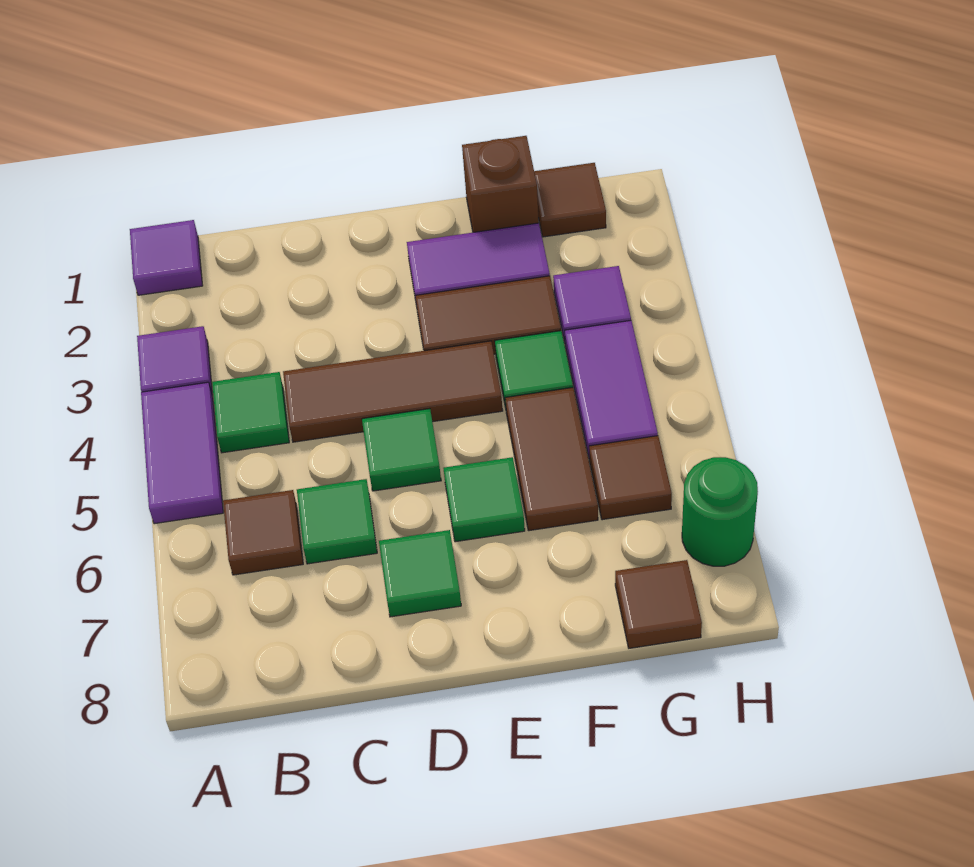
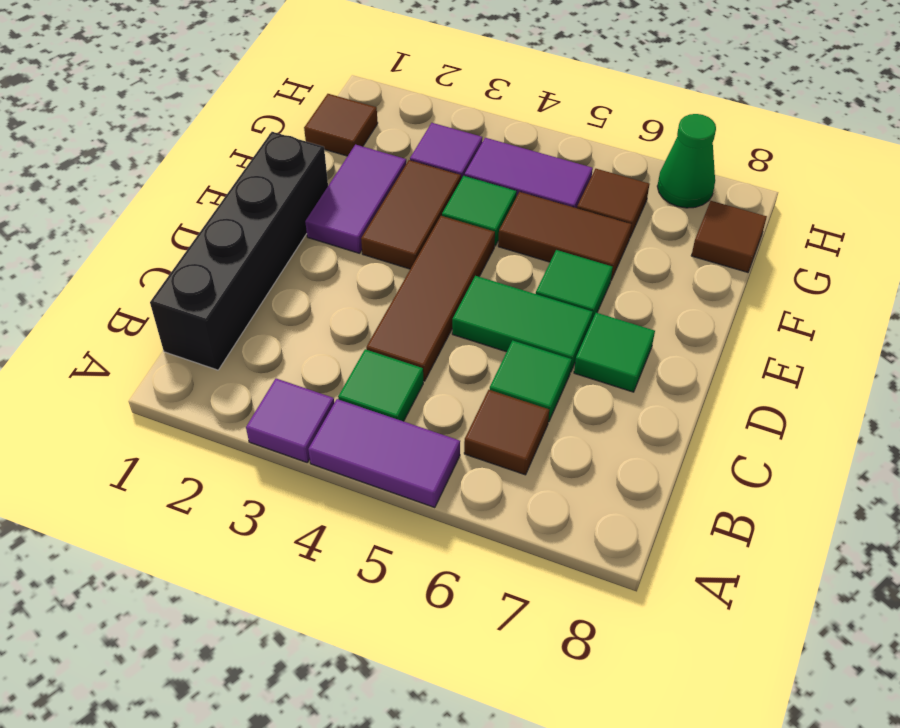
purple tile A1 level 1 -> none
none -> black brick B1:E1 level 1
green tile D5 level 1 -> green tile D5:D6 level 1
brown brick F1 level 1 -> none
green round brick H7 level 1 -> green cone H7 level 1

